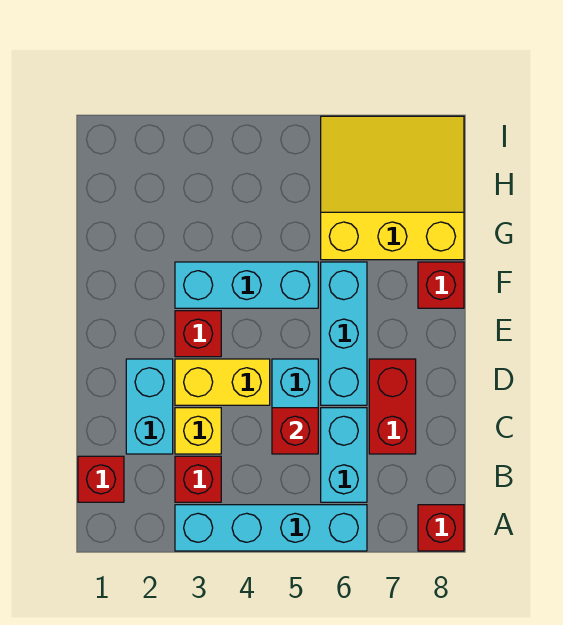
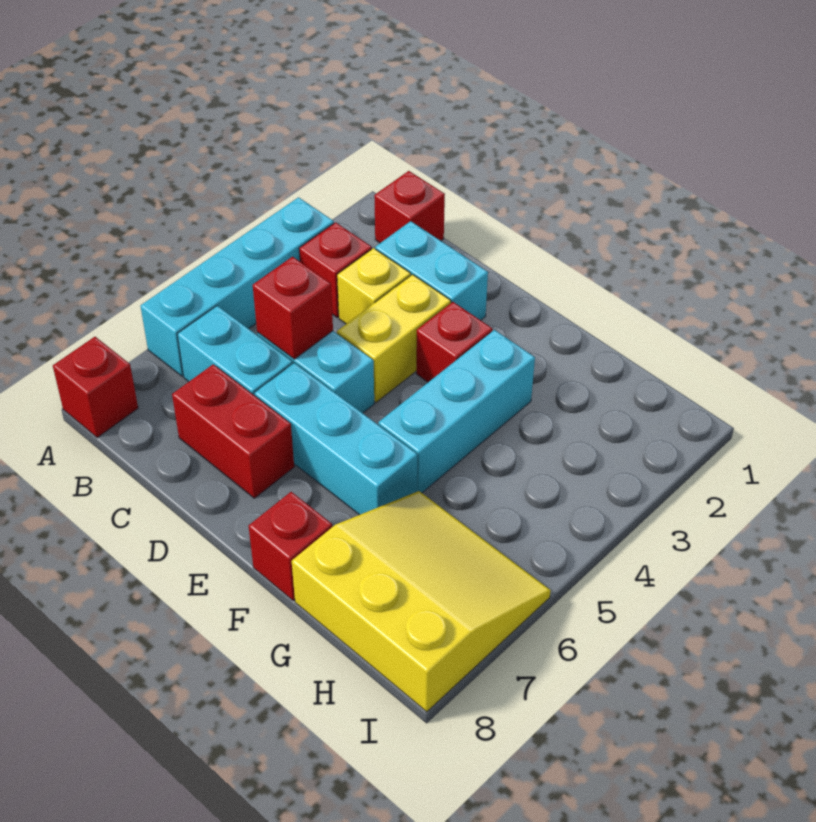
yellow slope G6:I8 level 1 top G -> yellow slope G6:I8 level 1 top 8

